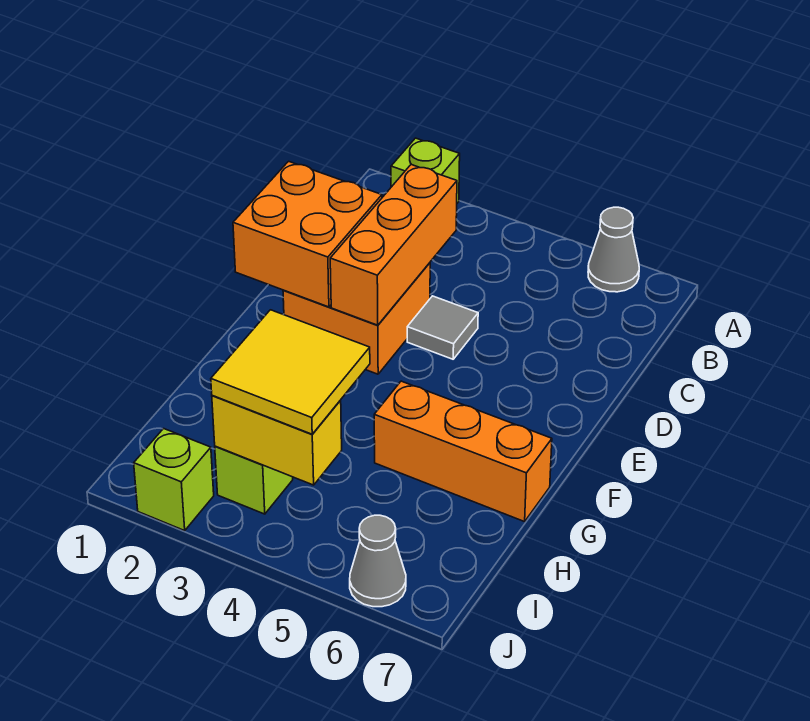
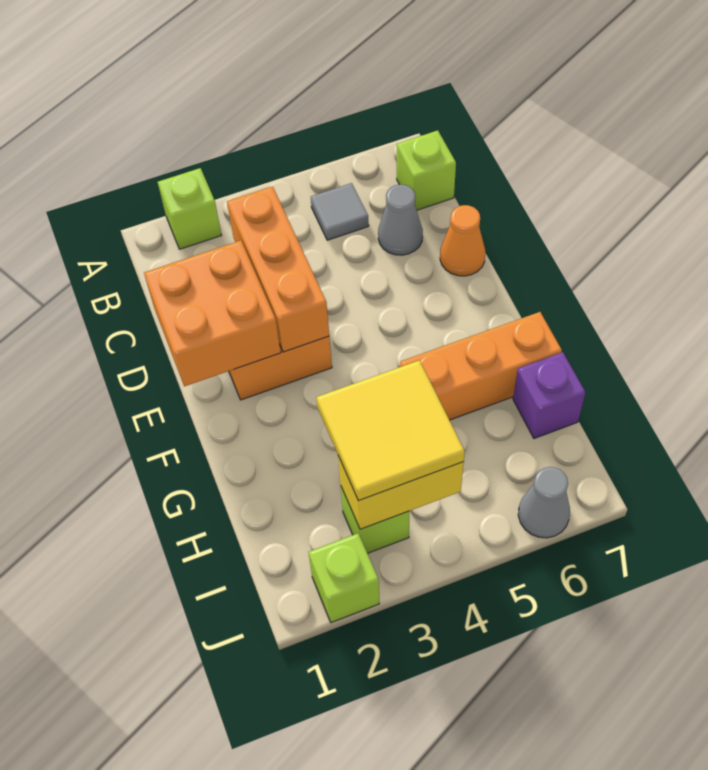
grey cone A6 level 1 -> grey cone C6 level 1
none -> lime brick B7 level 1
grey tile D4 level 1 -> grey tile B5 level 1
none -> orange cone D7 level 1
none -> purple brick H7 level 1

